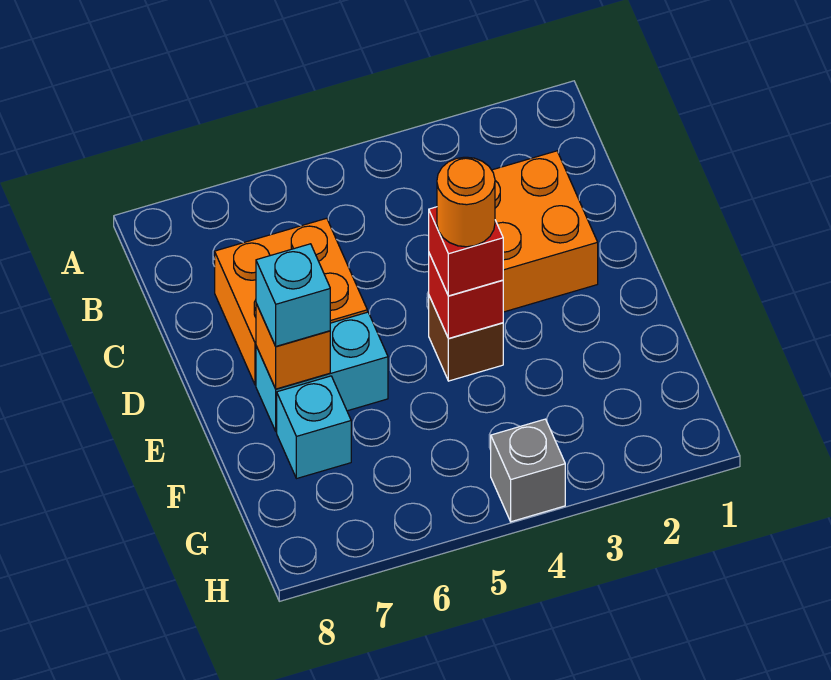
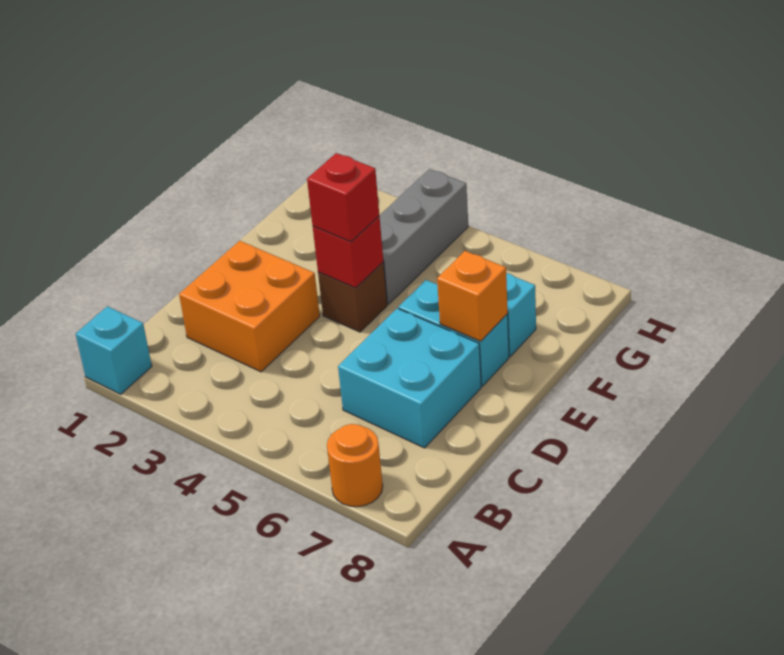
orange brick C6:D7 level 1 -> cyan brick C6:D7 level 1
orange round brick E4 level 4 -> orange round brick A7 level 1
cyan brick E7 level 3 -> cyan brick A1 level 1
grey brick H4 level 1 -> grey brick F4:H4 level 1

